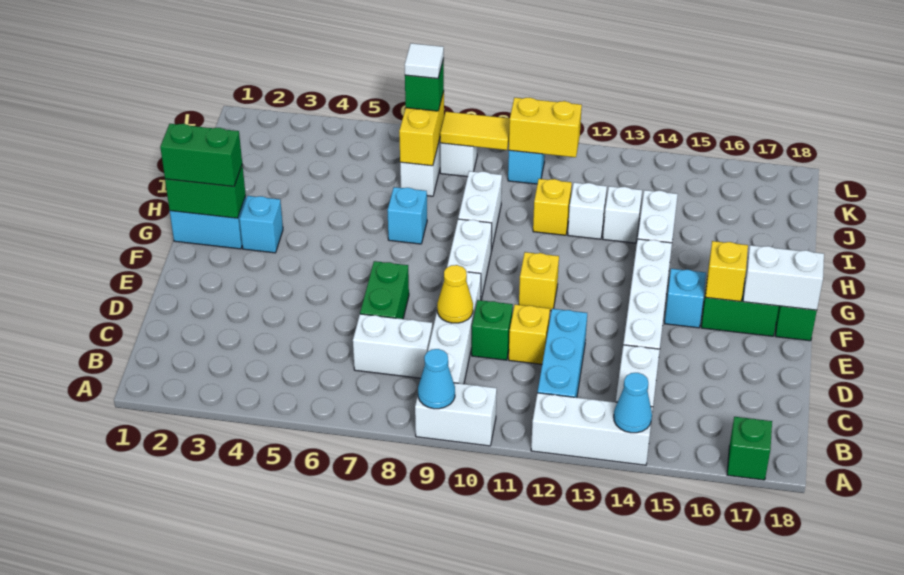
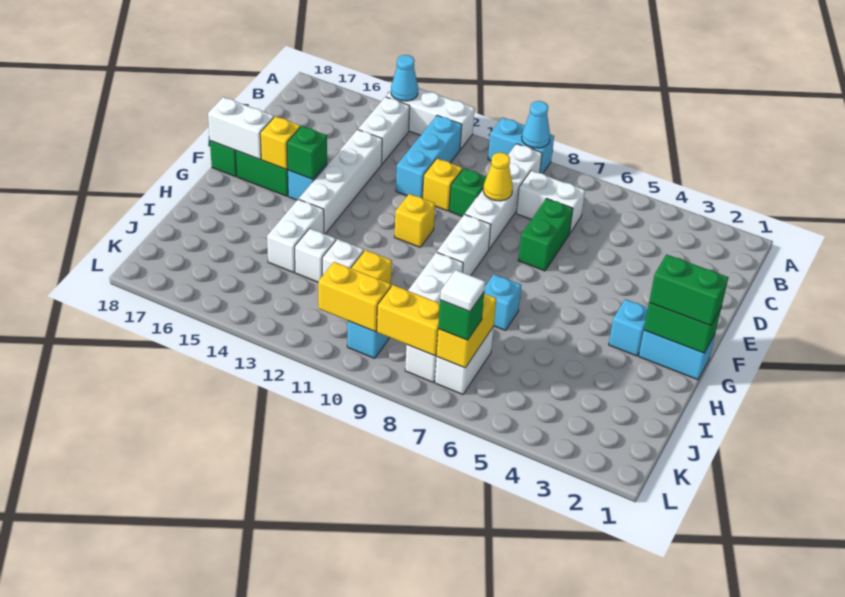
white brick A9:A10 level 1 -> cyan brick A9:A10 level 1
green brick A17 level 1 -> green brick F15 level 2
yellow tile K8:K9 level 2 -> yellow brick K8:K9 level 2

